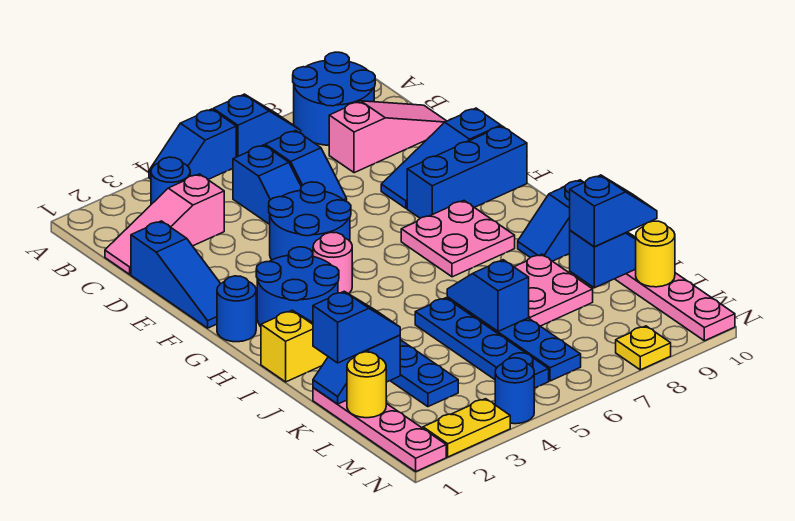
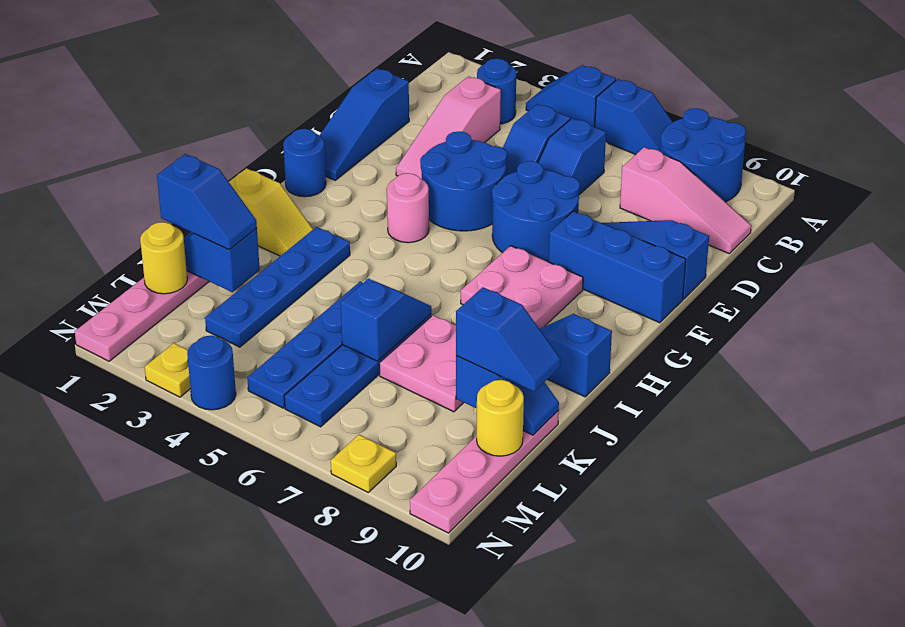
pink slope C1:C3 level 1 top 3 -> pink slope C3:E3 level 1 top C
blue round brick G2:H3 level 1 -> blue round brick E6:F7 level 1
yellow plate N2:N3 level 1 -> yellow plate N3 level 1

